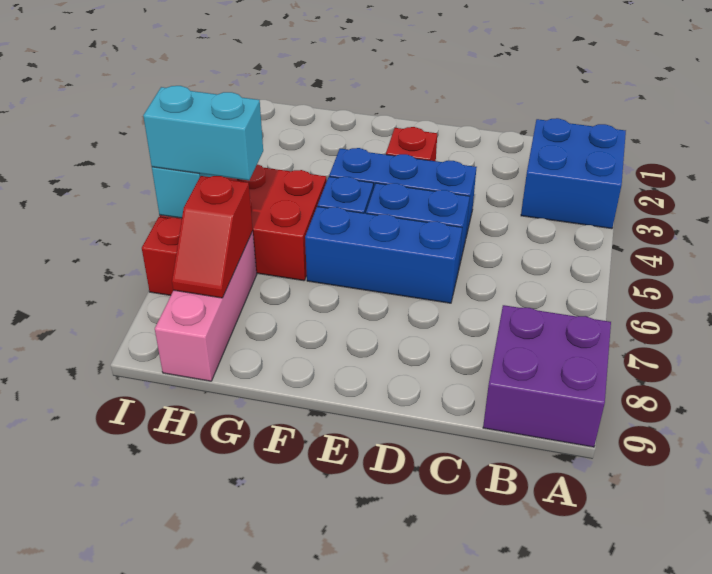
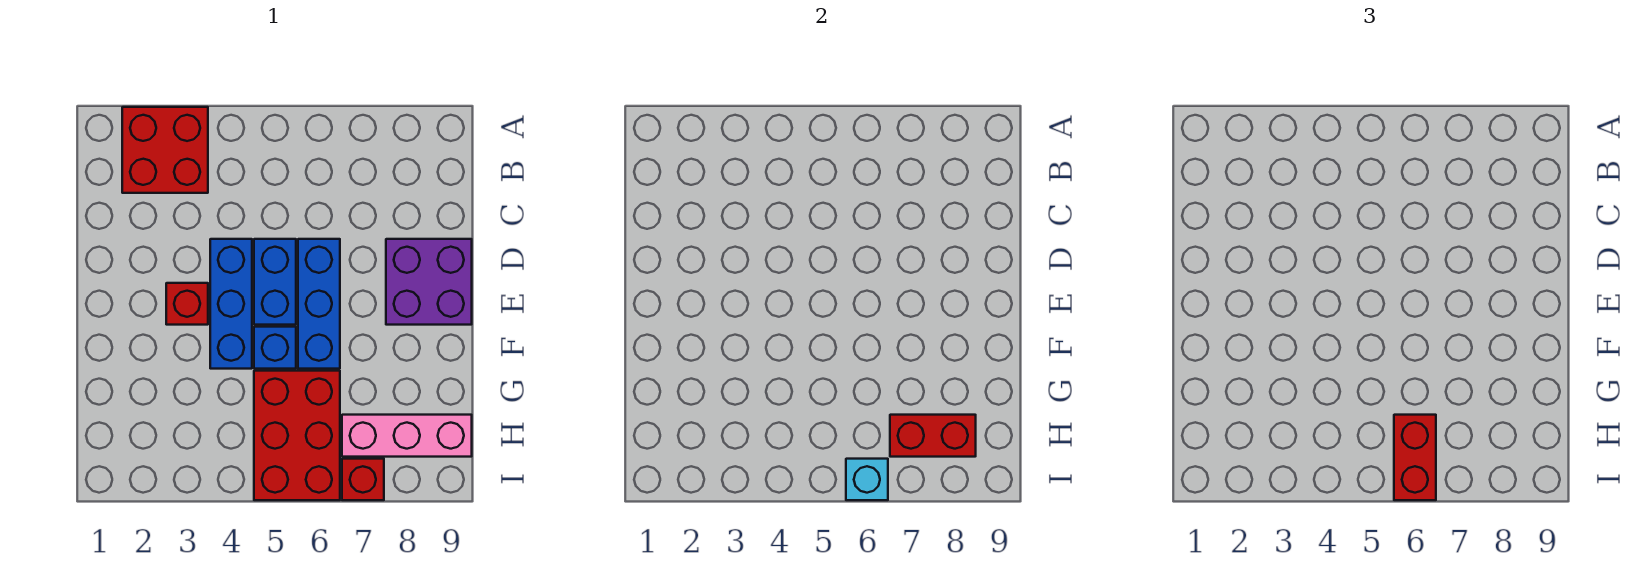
blue brick A2:B3 level 1 -> red brick A2:B3 level 1
purple brick A8:B9 level 1 -> purple brick D8:E9 level 1
cyan brick H6:I6 level 3 -> red brick H6:I6 level 3
red slope H7:H8 level 2 top 7 -> red brick H7:H8 level 2

